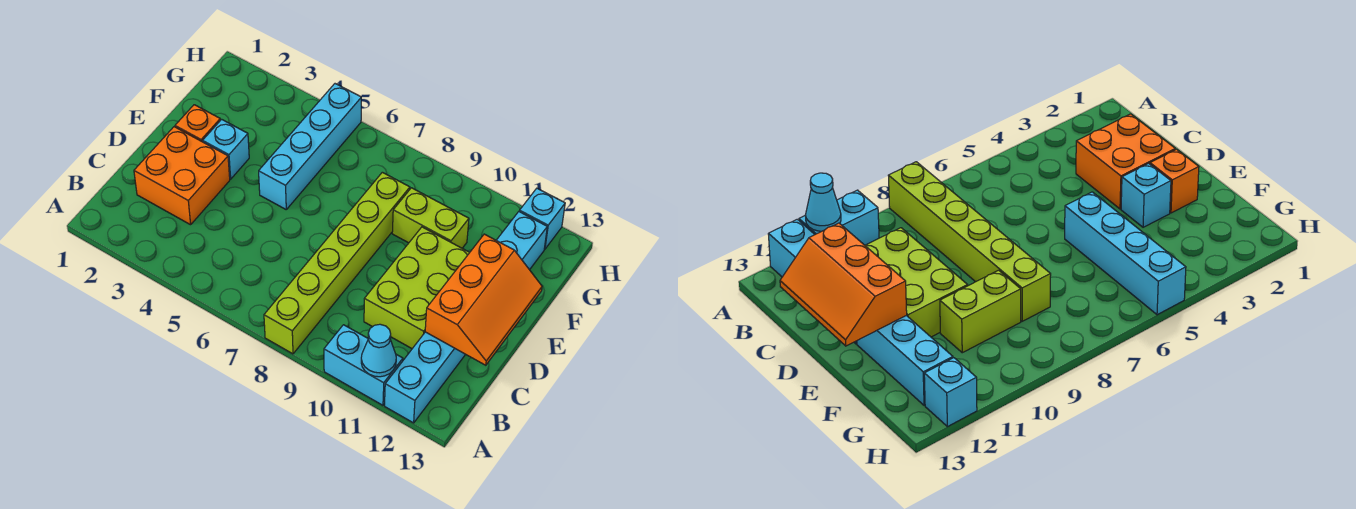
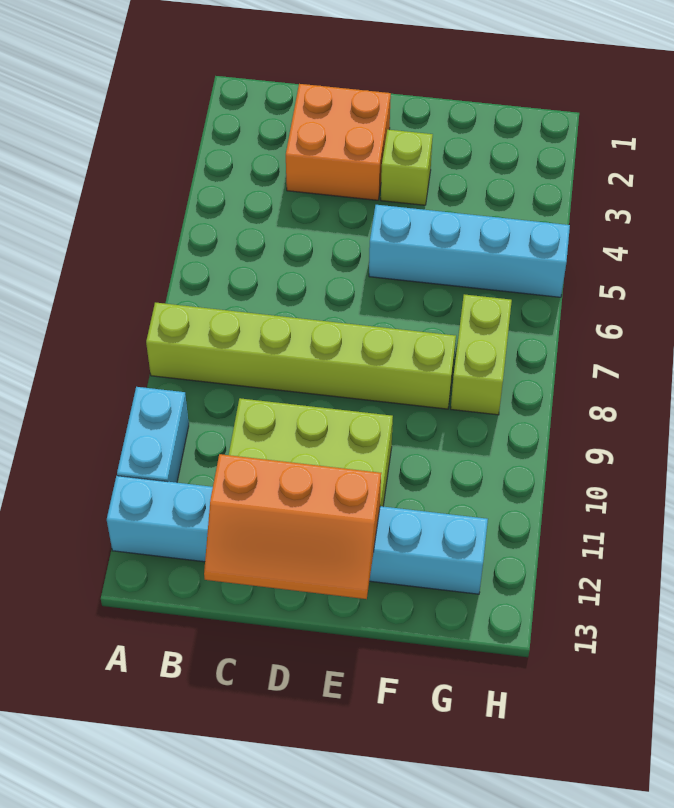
cyan cone A11 level 2 -> none
orange brick E2 level 1 -> none
cyan brick E3 level 1 -> lime brick E3 level 1
lime brick F9:F10 level 1 -> lime brick G7:G8 level 1
cyan brick H12 level 1 -> none

